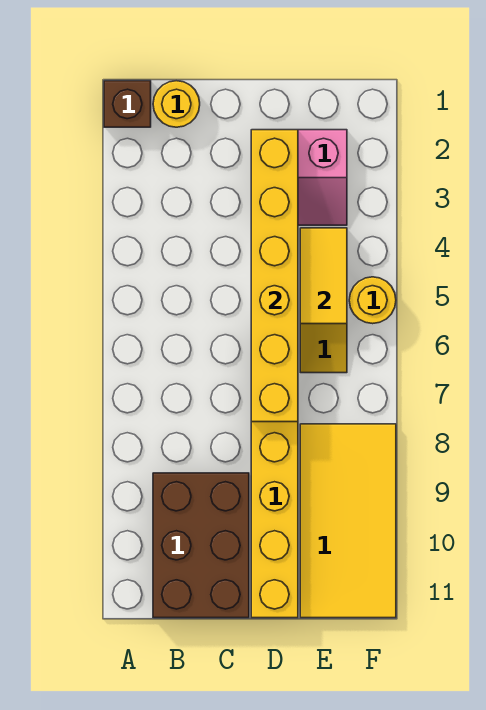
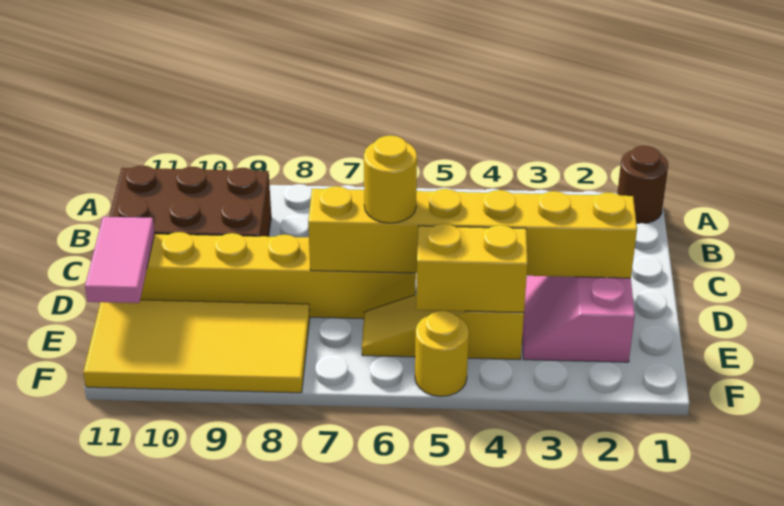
brown brick A1 level 1 -> brown round brick A1 level 1
yellow round brick B1 level 1 -> yellow round brick D6 level 3
none -> pink tile D11:E11 level 2
yellow tile E4:E5 level 2 -> yellow brick E4:E5 level 2

